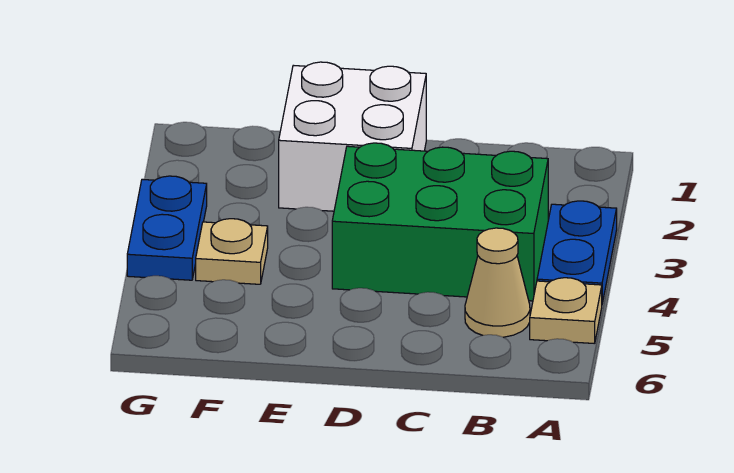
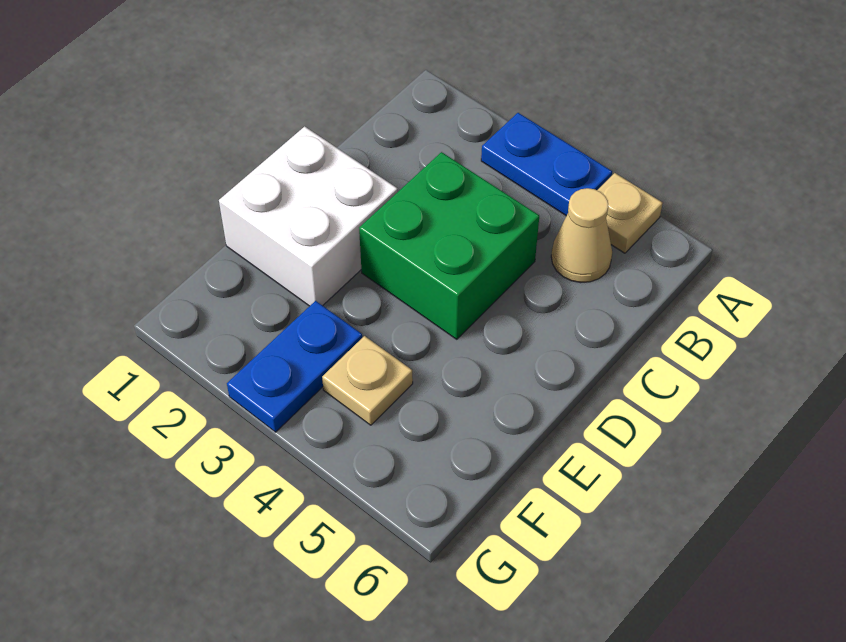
green brick B3:D4 level 1 -> green brick C3:D4 level 1
blue plate G3:G4 level 1 -> blue plate F3:G3 level 1

